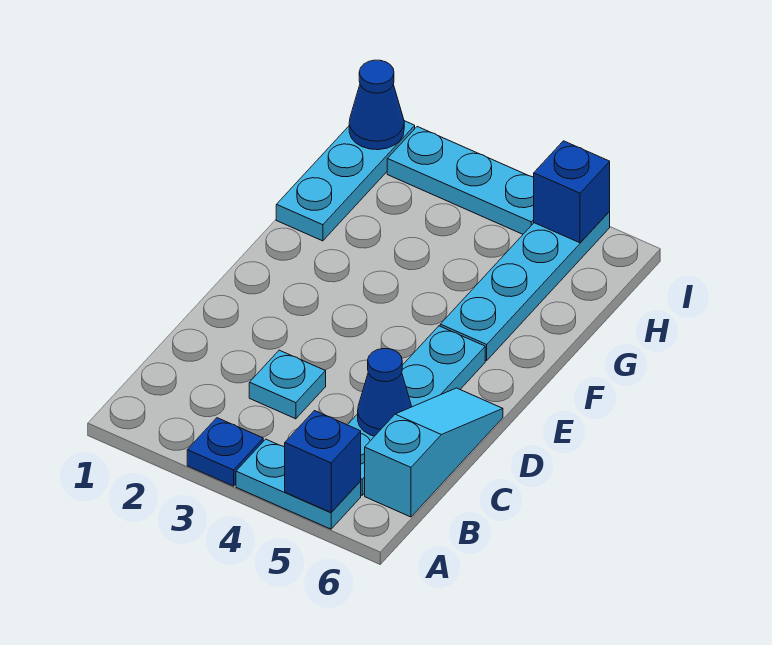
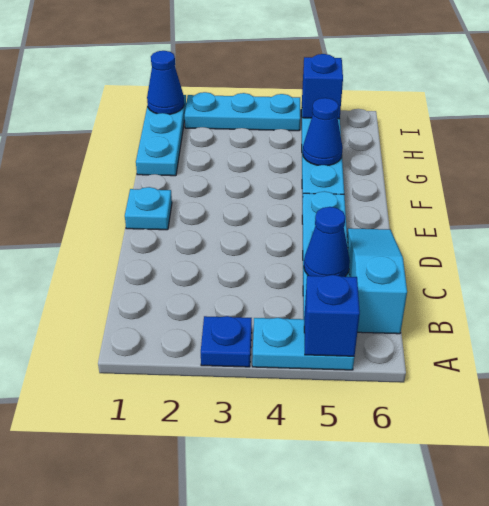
cyan plate C3 level 1 -> cyan plate E1 level 1
none -> blue cone G5 level 2

